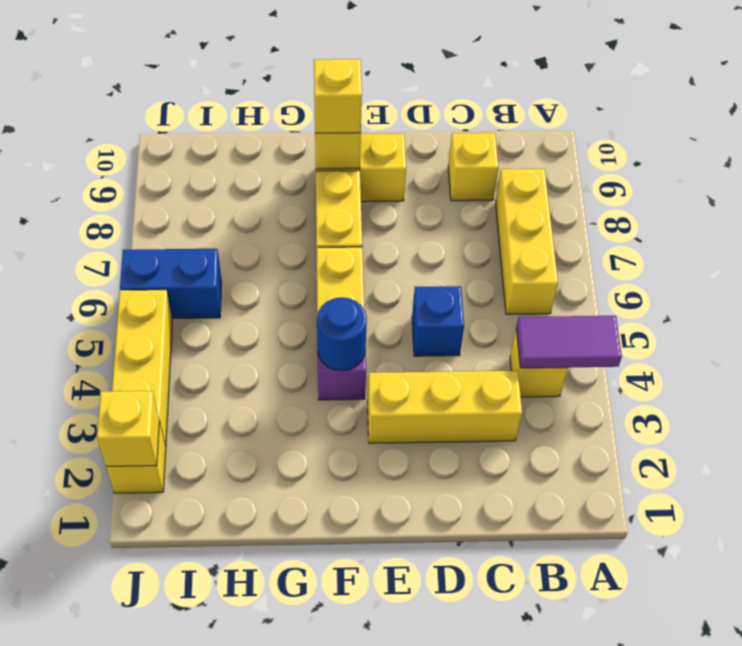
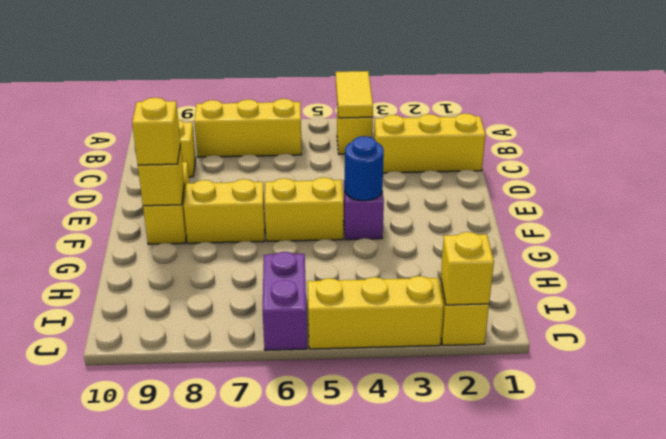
purple tile A4:B4 level 2 -> yellow tile A4:B4 level 2
yellow brick C3:E3 level 1 -> yellow brick C1:C3 level 1
blue brick D5 level 1 -> none
blue brick I6:J6 level 1 -> purple brick I6:J6 level 1

